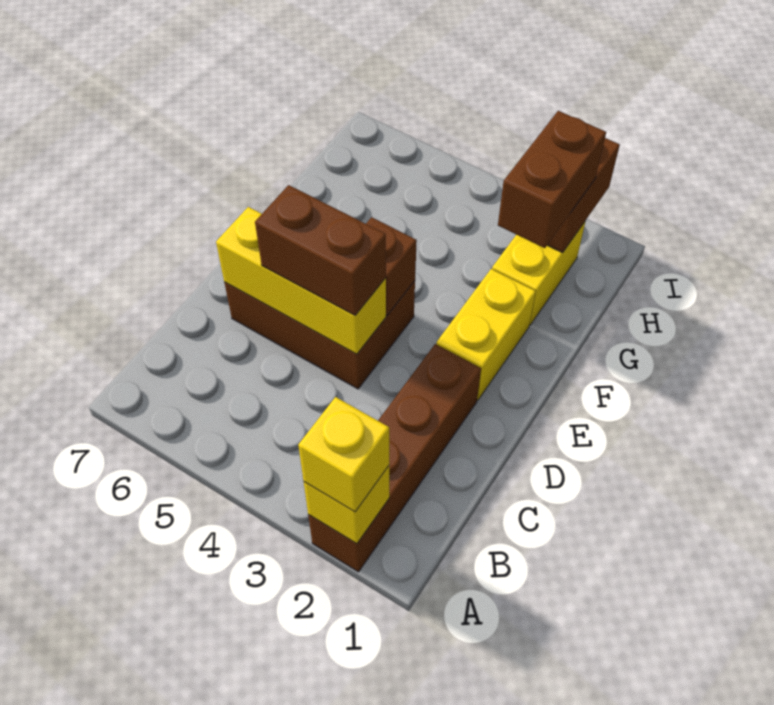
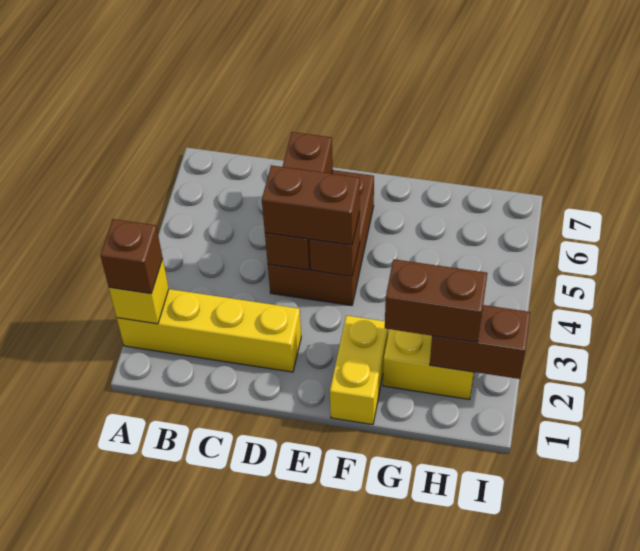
brown brick A2:D2 level 1 -> yellow brick A2:D2 level 1
yellow brick A2 level 3 -> brown brick A2 level 3
yellow brick D4:D6 level 2 -> brown brick D4:D6 level 2
brown brick D4:D5 level 3 -> brown brick D4:E4 level 3
yellow brick E2:F2 level 1 -> yellow brick F1:F2 level 1

